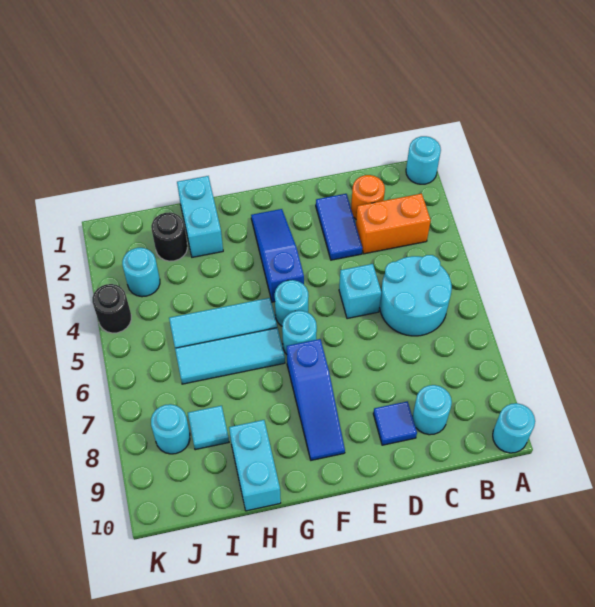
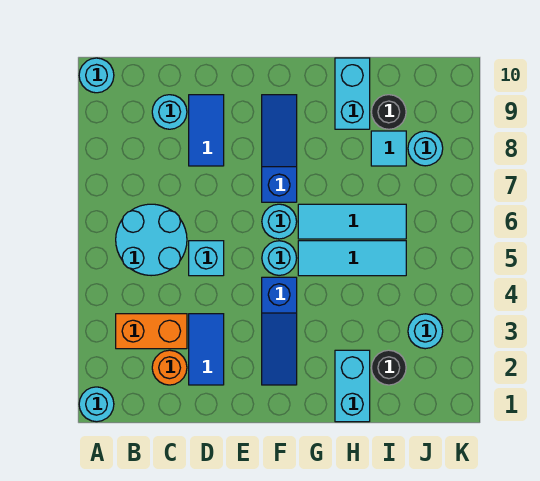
blue tile D9 level 1 -> blue tile D8:D9 level 1
black round brick K4 level 1 -> black round brick I9 level 1

